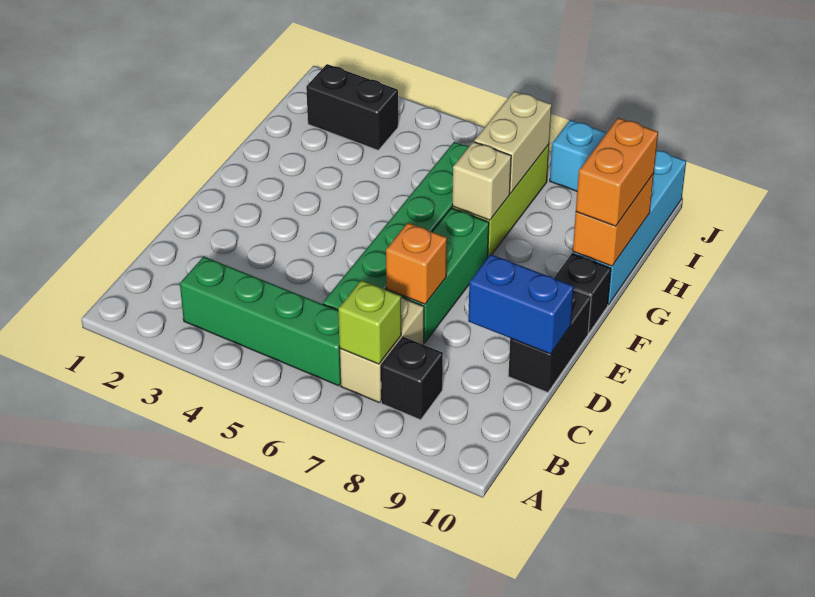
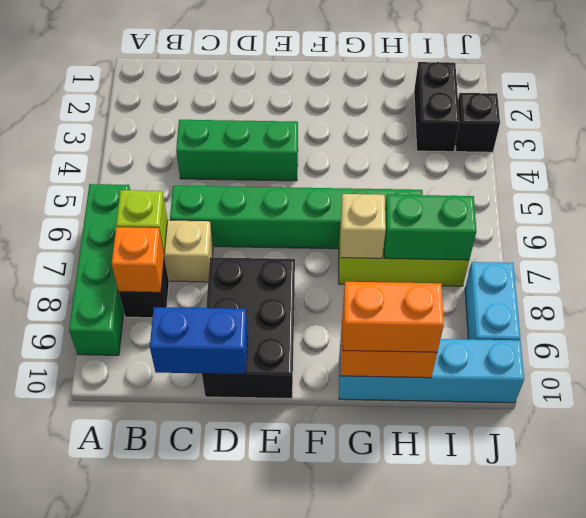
green brick B3:B6 level 1 -> green brick A6:A9 level 1
green brick D7:F7 level 1 -> green brick C4:E4 level 1
orange brick D7 level 2 -> orange brick B8 level 2
blue brick D9:D10 level 2 -> blue brick C10:D10 level 2
black brick D10:E10 level 1 -> black brick D8:E10 level 1
black brick F10 level 1 -> black brick J3 level 1
tan brick H7:I7 level 2 -> green brick H7:I7 level 2

